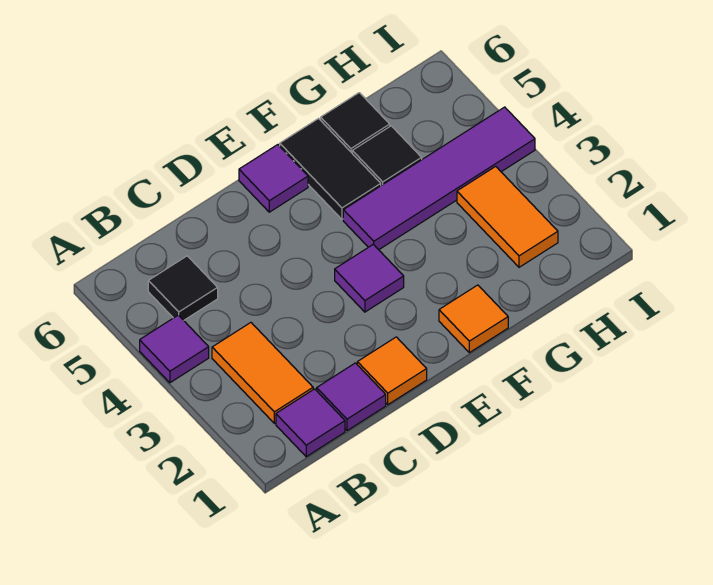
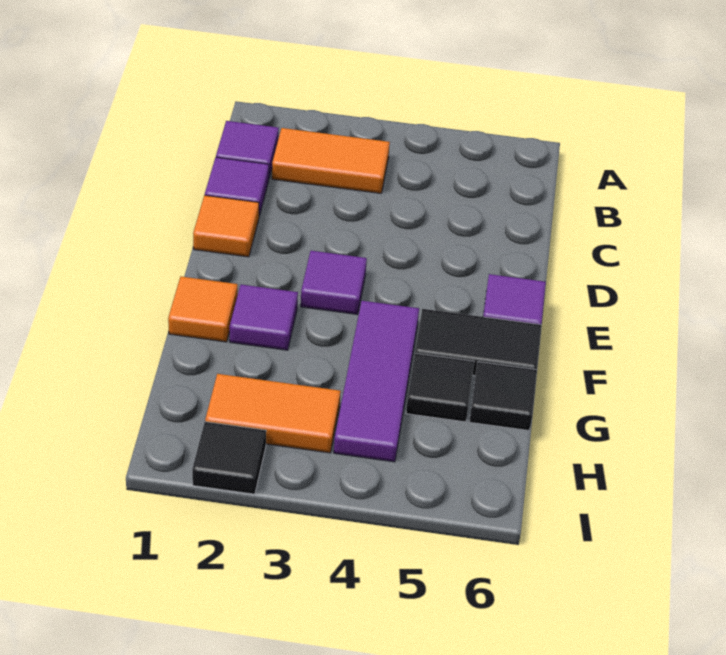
purple tile A4 level 1 -> purple tile F2 level 1
black tile B5 level 1 -> black tile I2 level 1
purple tile F4:I4 level 1 -> purple tile F4:H4 level 1

